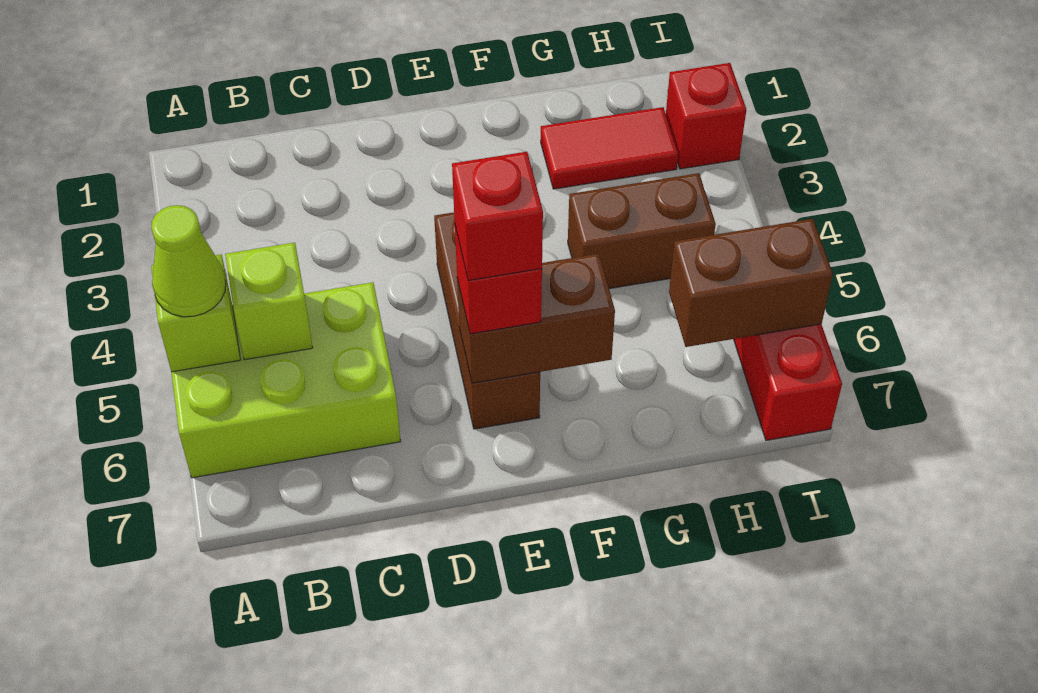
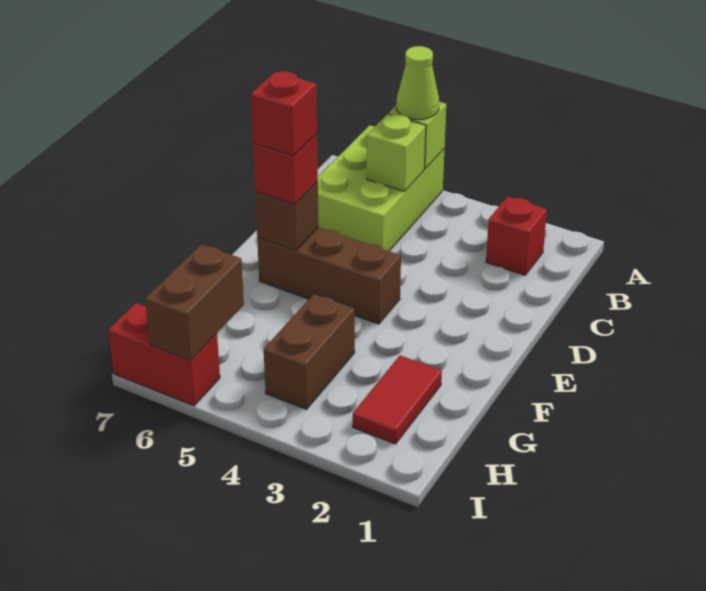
brown brick E6:F6 level 2 -> brown brick E6 level 2
red brick I2 level 1 -> red brick B2 level 1

